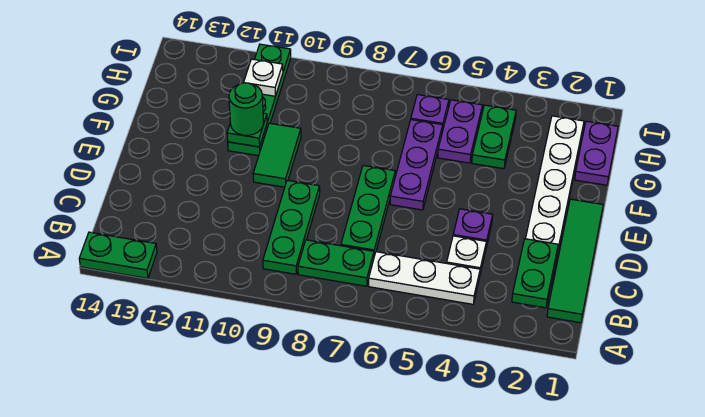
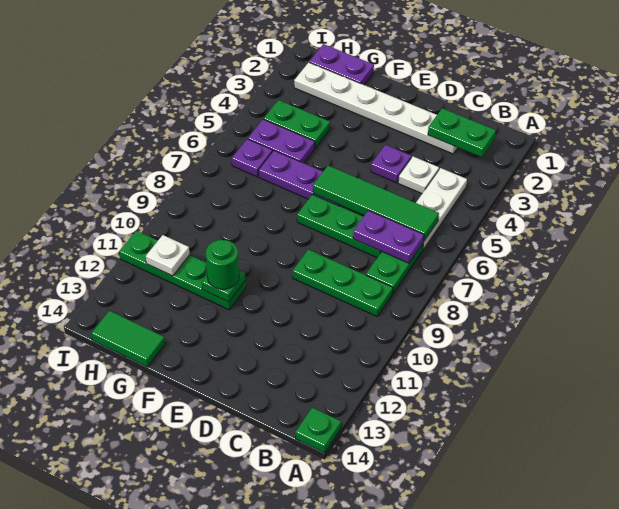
green plate A13:A14 level 1 -> green plate A14 level 1
green tile B1:E1 level 1 -> green tile B6:E6 level 2
none -> purple plate B7:C7 level 2
green tile E10:F10 level 1 -> green tile G14:H14 level 1

